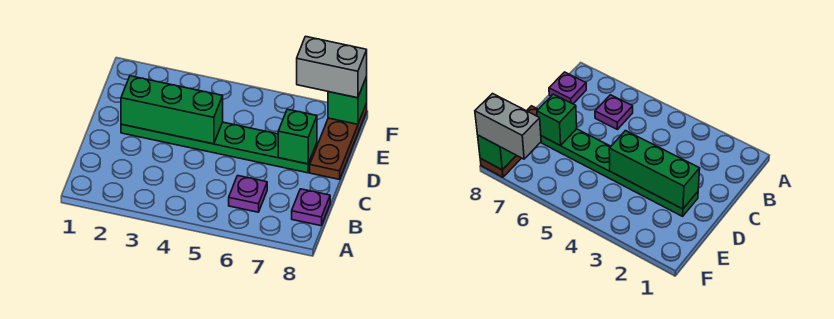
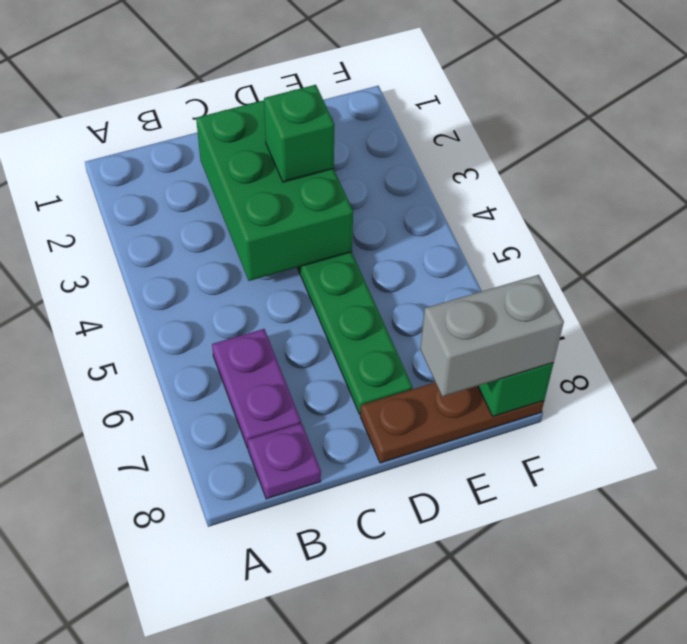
purple plate B6 level 1 -> purple plate B6:B7 level 1
green brick D2:D4 level 2 -> green brick C2:D4 level 2
green brick D7 level 2 -> green brick D3 level 3
grey brick F7:F8 level 3 -> grey brick E8:F8 level 3

